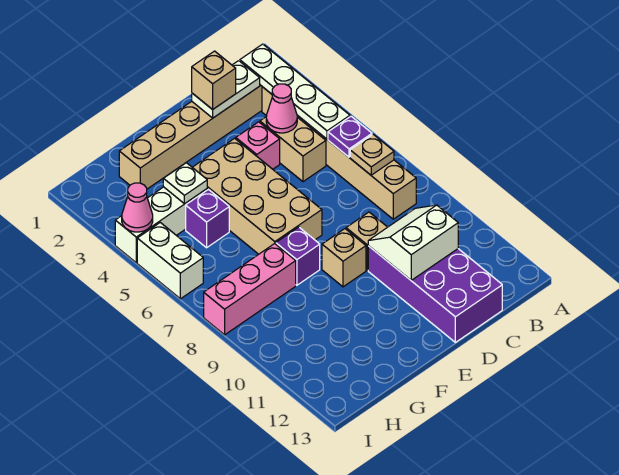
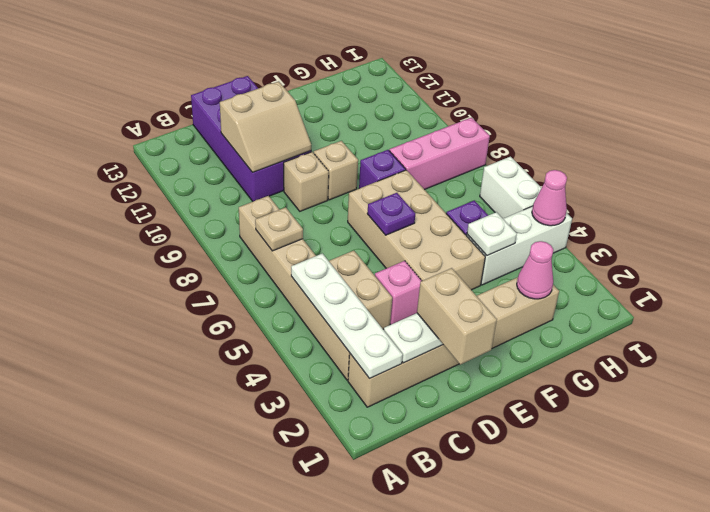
purple plate B6 level 2 -> purple plate E6 level 2
pink cone C4 level 2 -> pink cone G2 level 2
white slope C10:D11 level 2 top 11 -> tan slope C10:D11 level 2 top 11
tan brick D2 level 3 -> tan brick D1:D2 level 3

